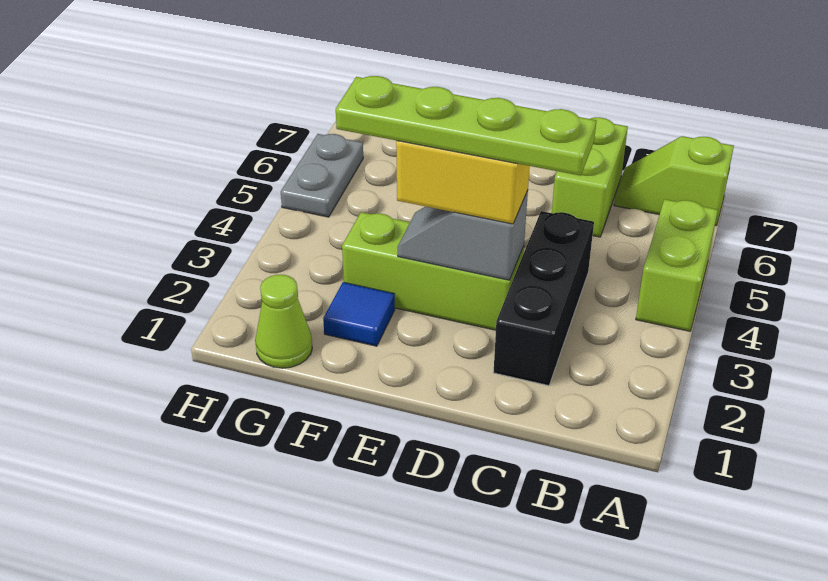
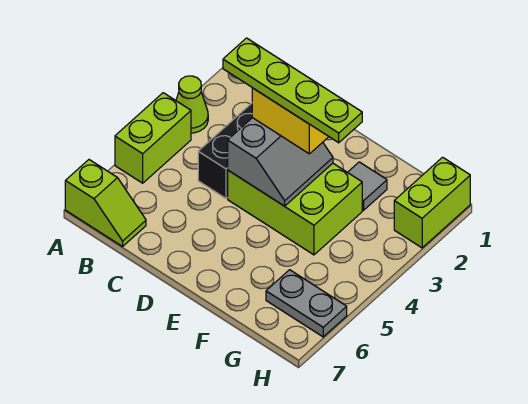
lime brick C6:C7 level 1 -> lime brick H1:H2 level 1
lime brick D3:F3 level 1 -> lime brick D3:F4 level 1
grey slope D3:E3 level 2 top D -> grey slope D3:E4 level 2 top D
blue tile F2 level 1 -> grey tile F2 level 1
lime cone G1 level 1 -> lime cone A3 level 1
grey plate H5:H6 level 1 -> grey plate G6:H6 level 1

